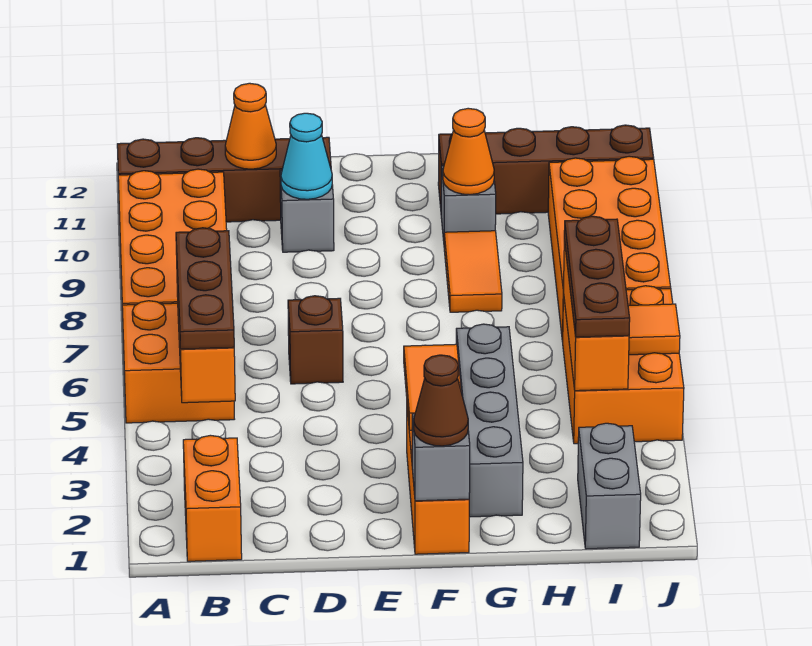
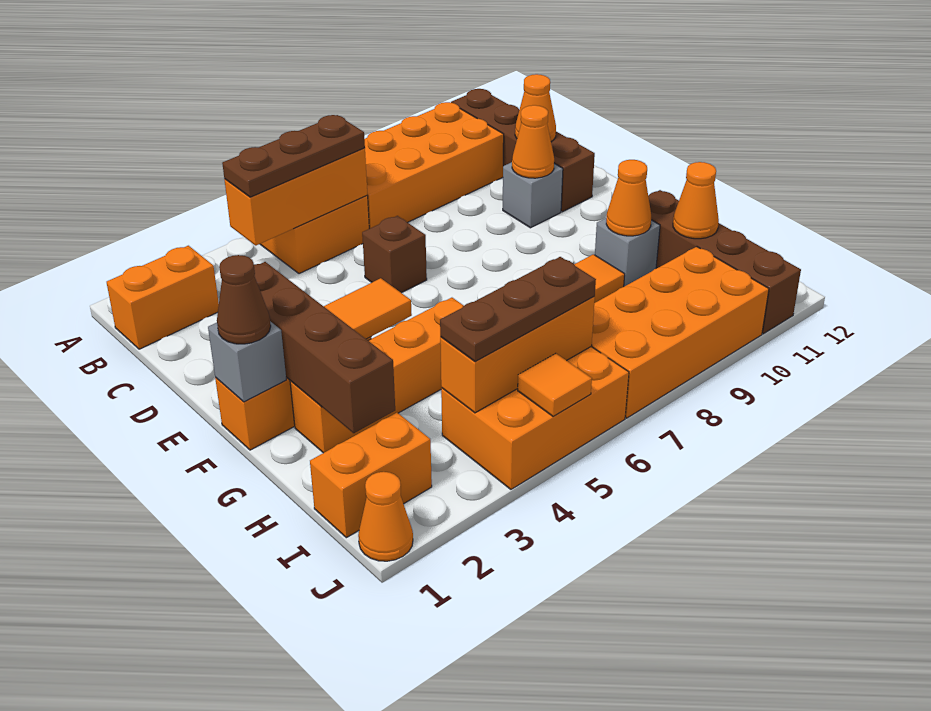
cyan cone D10 level 2 -> orange cone D10 level 2
none -> brown brick E2:H2 level 2
grey brick G2:G5 level 1 -> orange brick G2:G5 level 1
none -> orange cone H11 level 2
grey brick I1:I2 level 1 -> orange brick I1:I2 level 1
none -> orange cone J1 level 1

